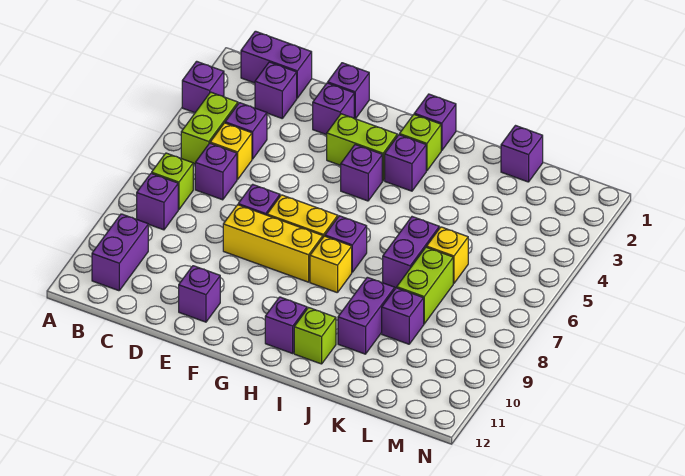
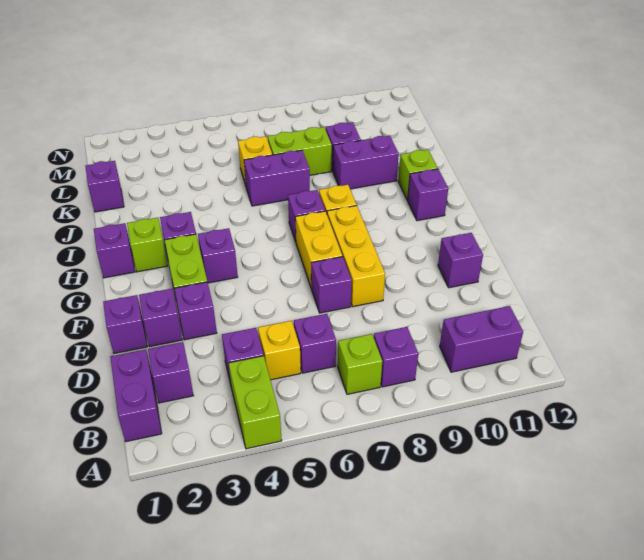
purple brick A3 level 1 -> purple brick E3 level 1
lime brick B4:B5 level 1 -> lime brick A4:B4 level 1

